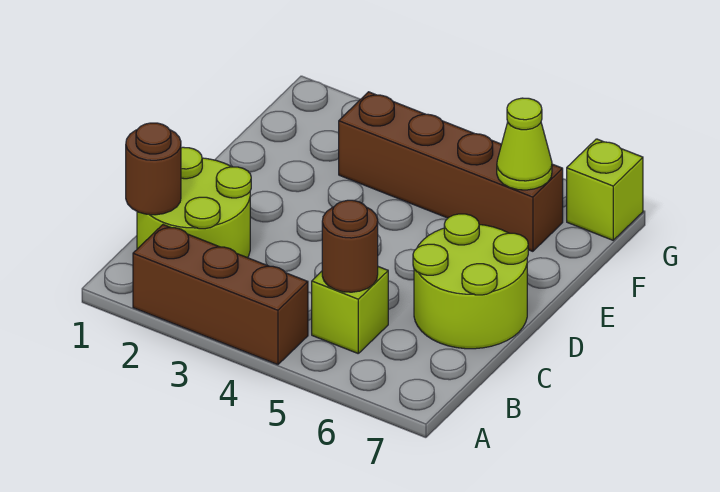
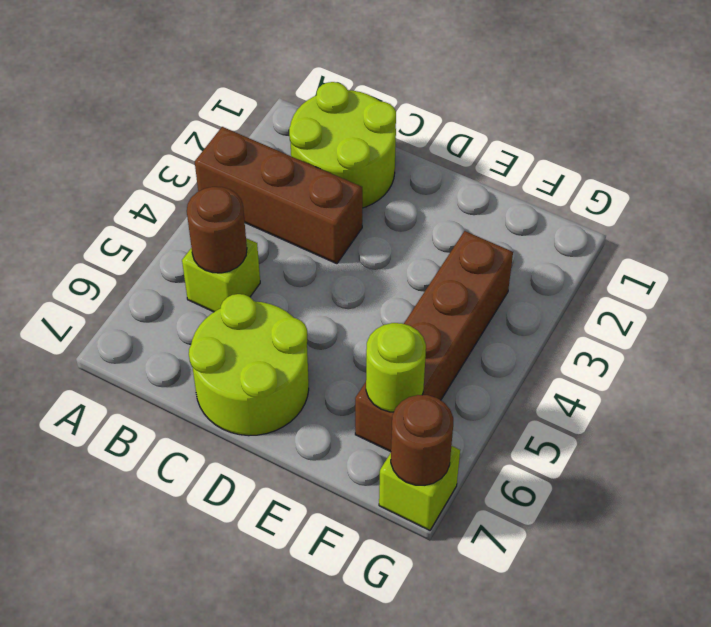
brown brick A2:A4 level 1 -> brown brick A3:C3 level 1
brown round brick B1 level 2 -> brown round brick G7 level 2
lime cone F6 level 2 -> lime round brick F6 level 2

